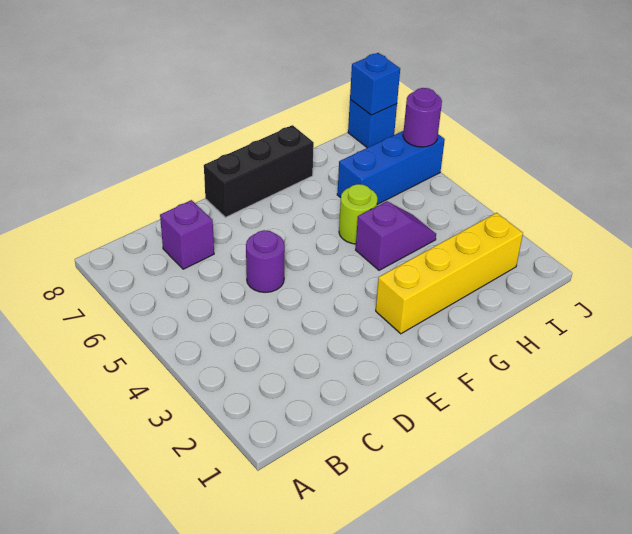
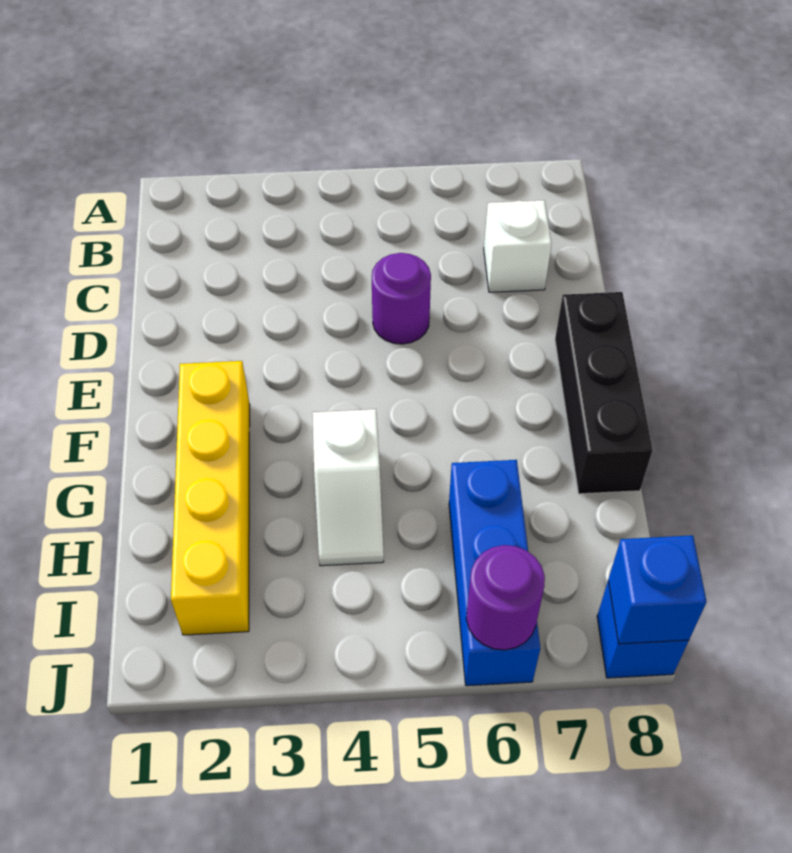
purple brick C7 level 1 -> white brick C7 level 1
purple slope G4:H4 level 1 top G -> white slope G4:H4 level 1 top G
lime round brick G5 level 1 -> none

